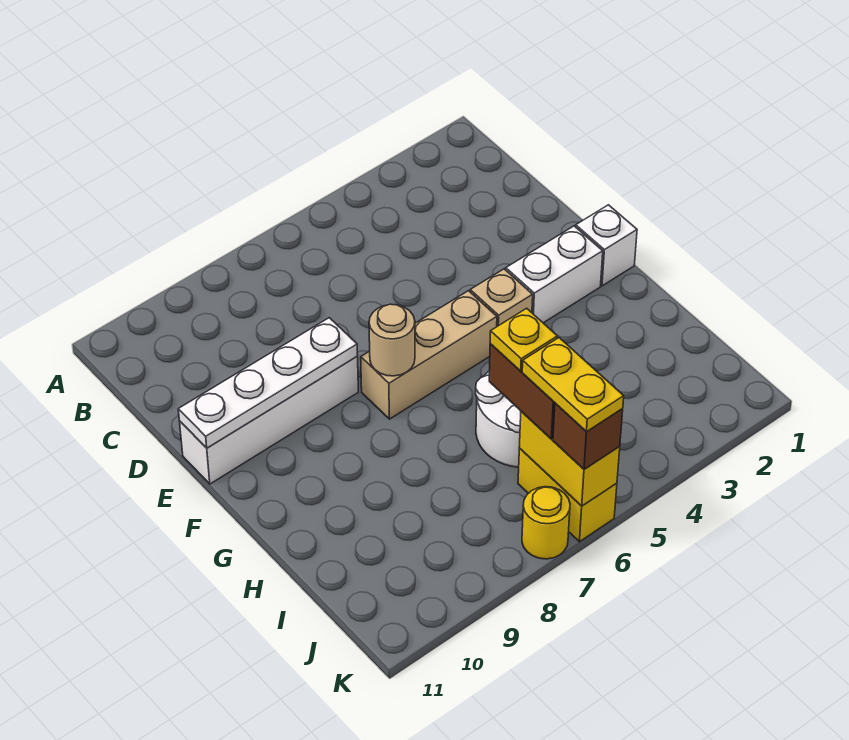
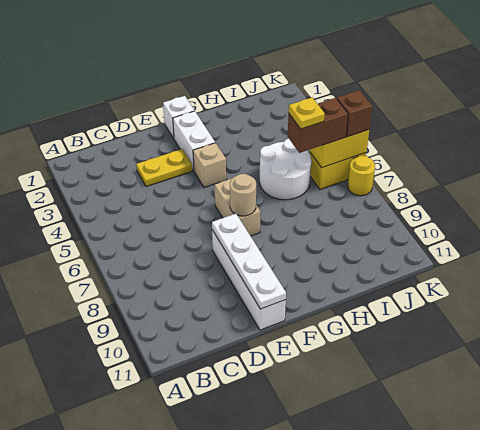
tan brick F5:F7 level 1 -> tan brick F6:F7 level 1
yellow plate J6:K6 level 4 -> yellow plate D3:E3 level 1

